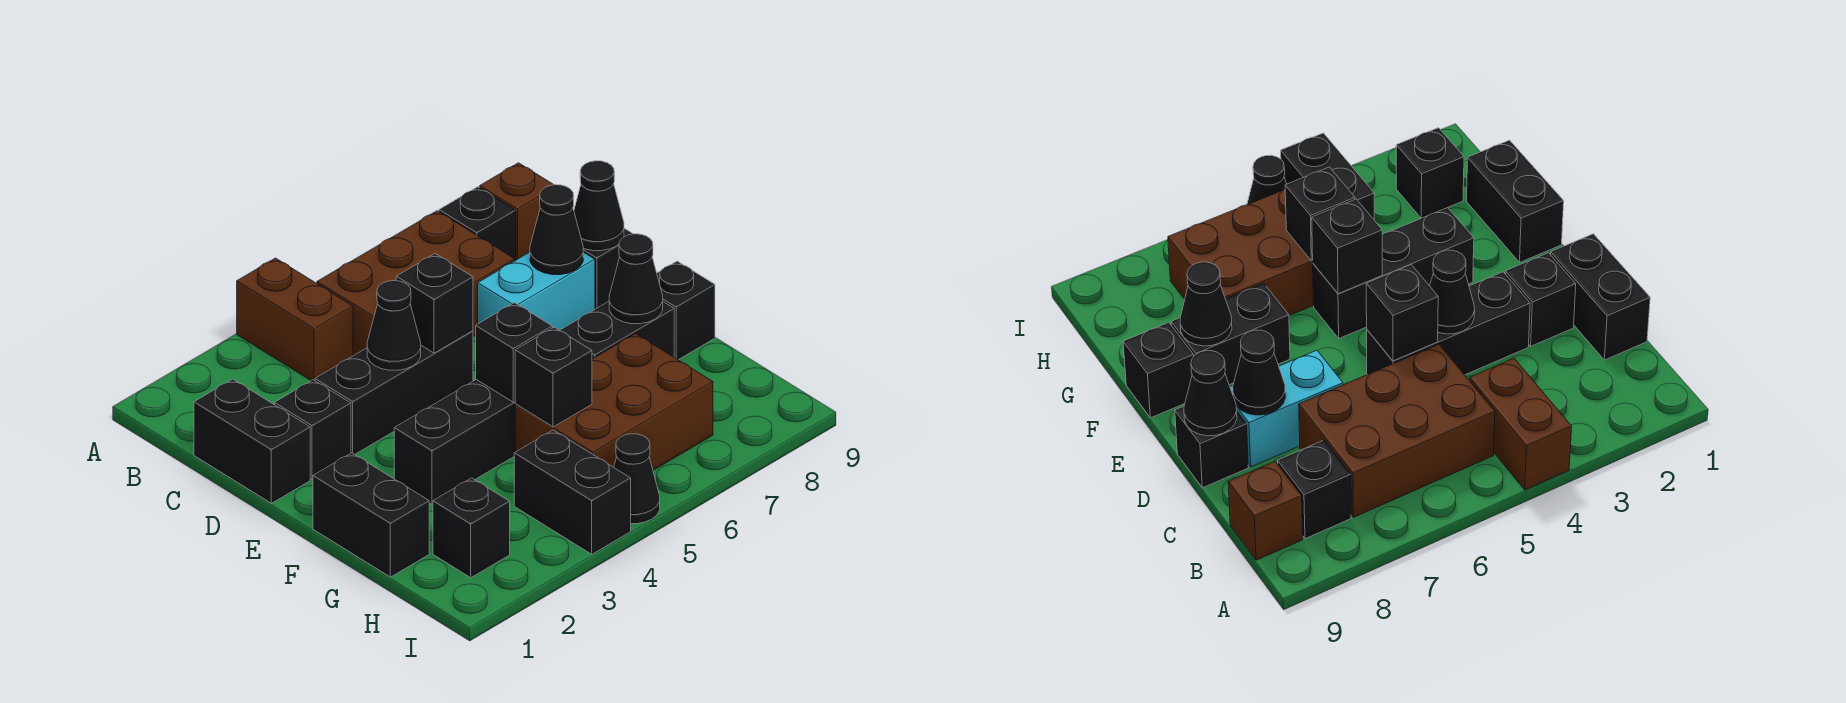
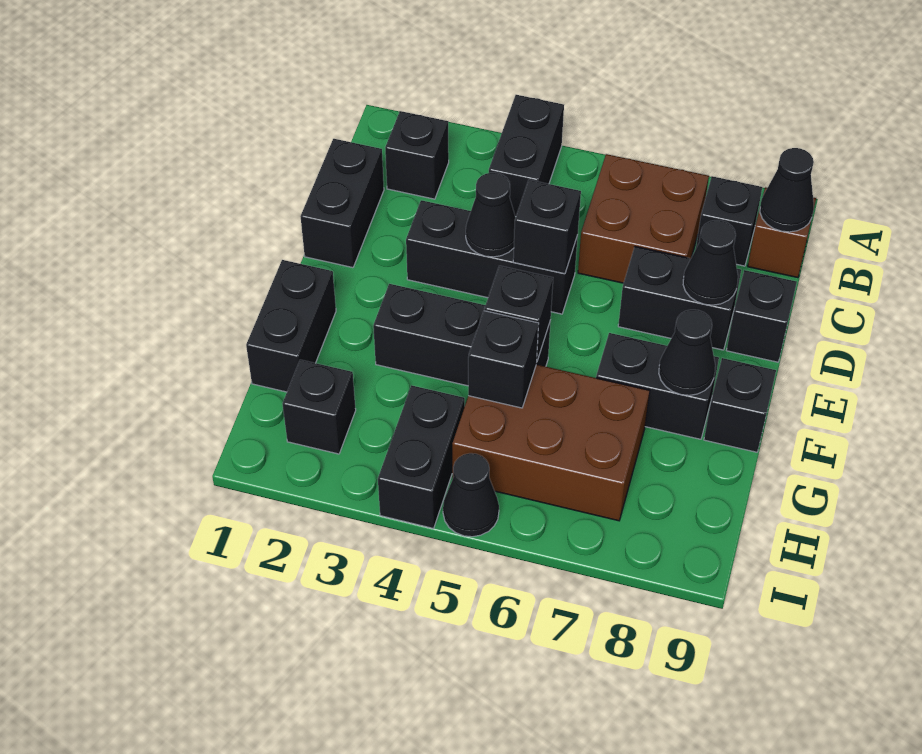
brown brick A4:B4 level 1 -> black brick A4:B4 level 1
brown brick B5:C7 level 1 -> brown brick B6:C7 level 1
black brick D2 level 1 -> black brick B2 level 1
cyan brick D7:D8 level 1 -> black brick D7:D8 level 1
black cone D9 level 2 -> black cone B9 level 2

